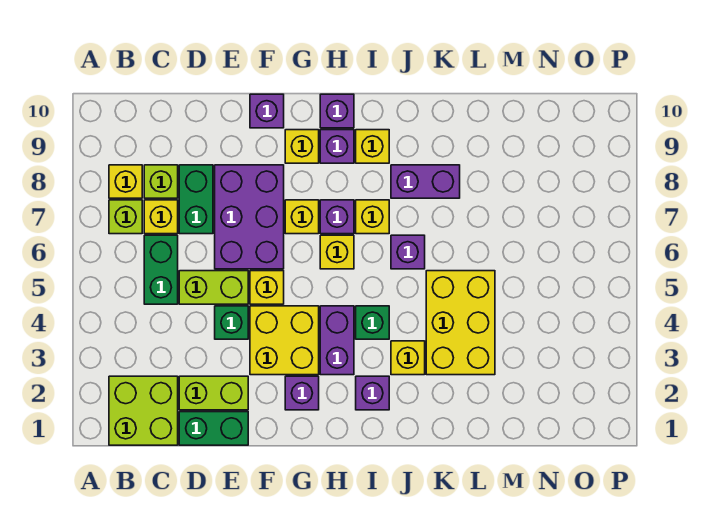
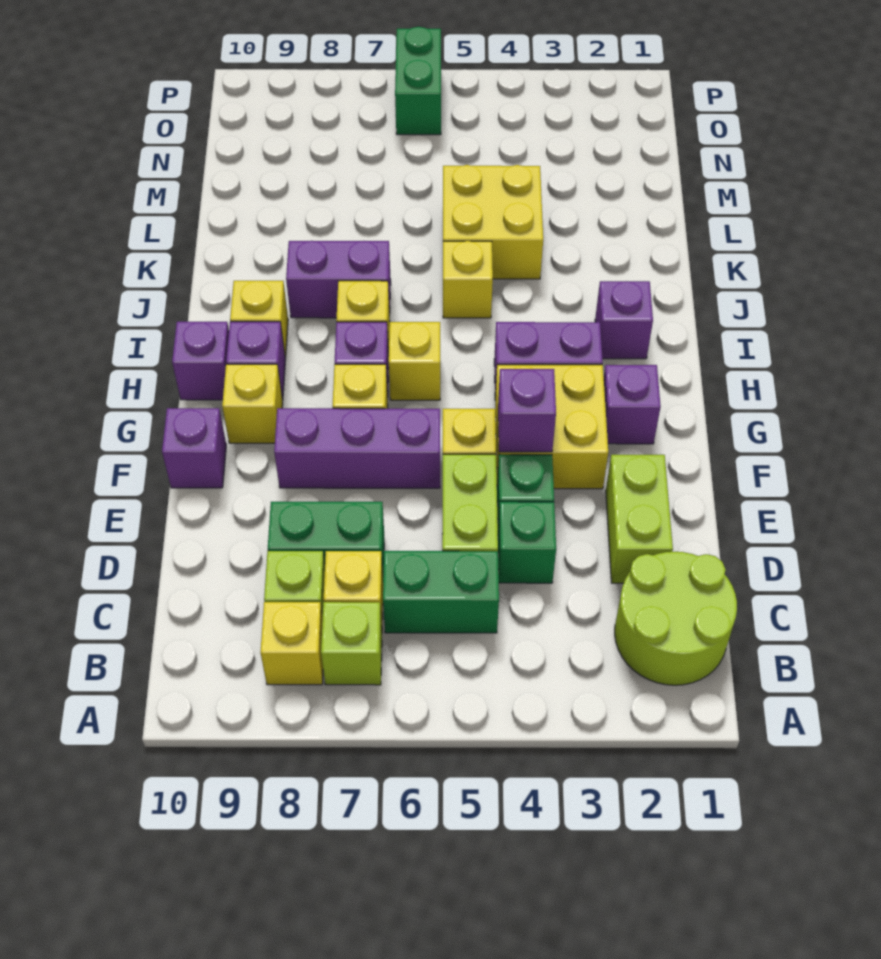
lime brick B1:C2 level 1 -> lime round brick B1:C2 level 1
green brick D1:E1 level 1 -> green brick O6:P6 level 1
purple brick E6:F8 level 1 -> purple brick F6:F8 level 1
green brick I4 level 1 -> green brick D4 level 1
yellow brick J3 level 1 -> yellow brick J5 level 1
purple brick J6 level 1 -> purple brick F4 level 2
purple brick J8:K8 level 1 -> purple brick J7:J8 level 1
yellow brick K3:L5 level 1 -> yellow brick K4:L5 level 1

